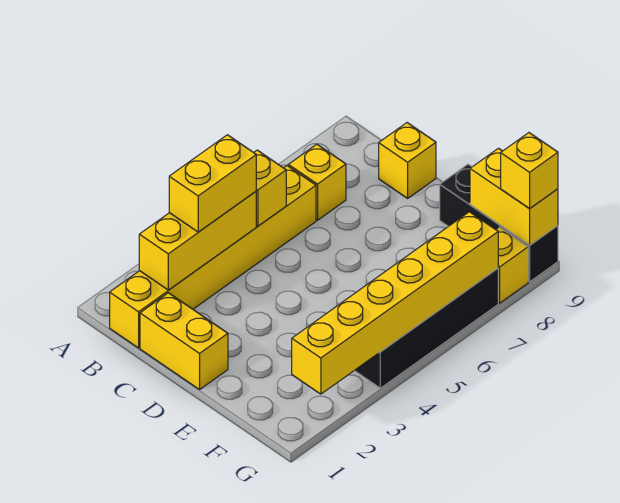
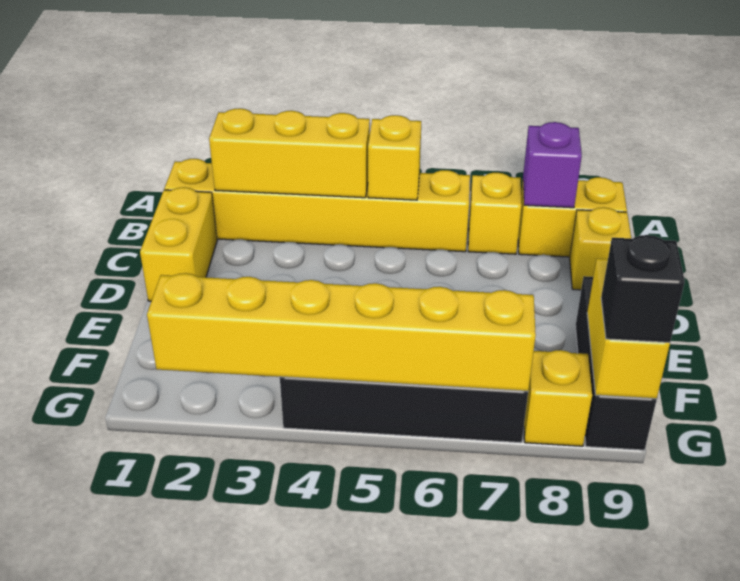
yellow brick B3:B4 level 3 -> yellow brick B8:B9 level 1
none -> purple brick B8 level 2
yellow brick G9 level 3 -> black brick G9 level 3

